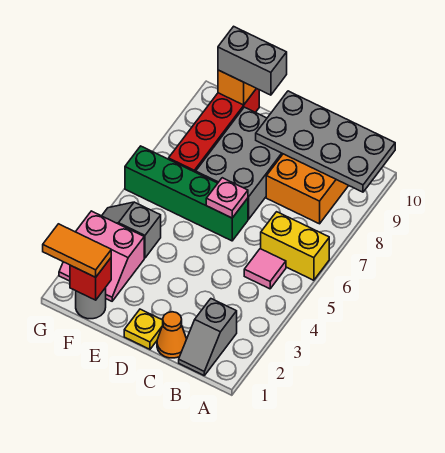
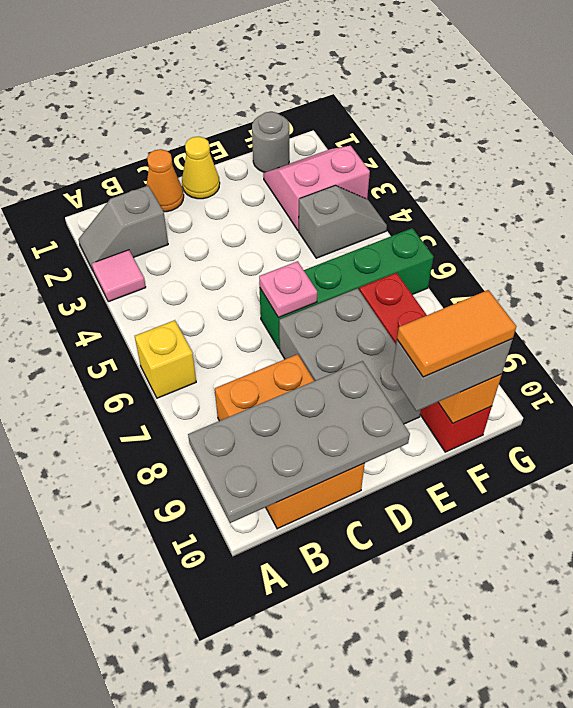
yellow brick A6:B6 level 1 -> yellow brick A6 level 1
grey slope B1:B2 level 1 top 2 -> grey slope A2:B2 level 1 top B
pink tile B5 level 1 -> pink tile A3 level 1
yellow plate D1 level 1 -> yellow cone D1 level 1
red brick F1 level 2 -> none
orange tile F1:G1 level 3 -> orange tile E10:F10 level 4

